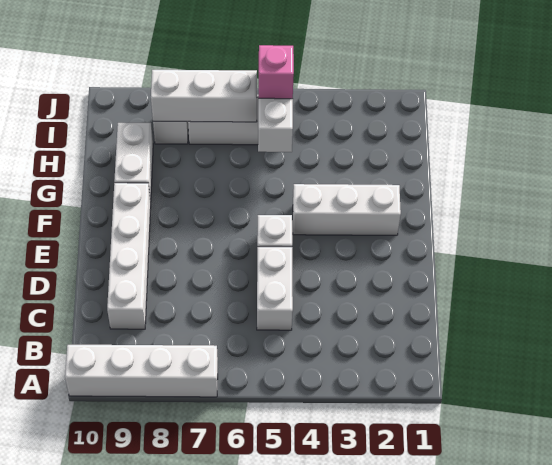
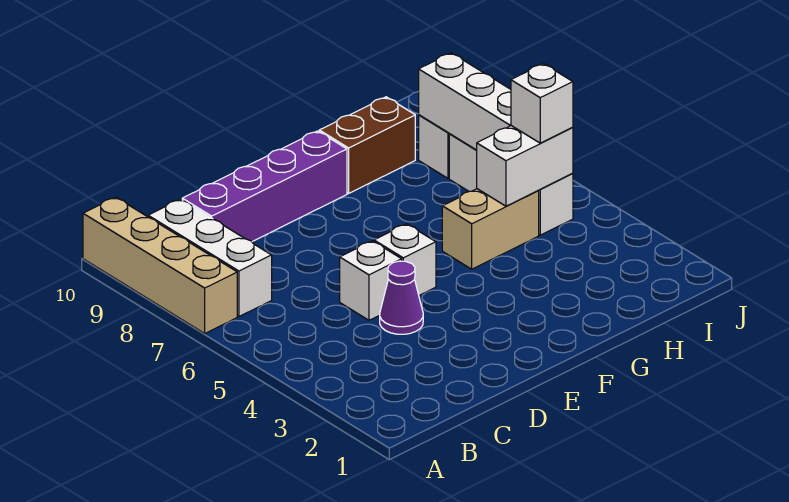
white brick A7:A10 level 1 -> tan brick A7:A10 level 1
white brick C5:D5 level 1 -> white brick D5 level 1
white brick C9:F9 level 1 -> purple brick C9:F9 level 1
none -> purple cone D4 level 1
white brick F2:F4 level 1 -> white brick B7:B9 level 1
none -> tan brick G5:H5 level 1
white brick G9:H9 level 1 -> brown brick G9:H9 level 1
pink brick I5 level 3 -> white brick I5 level 3

